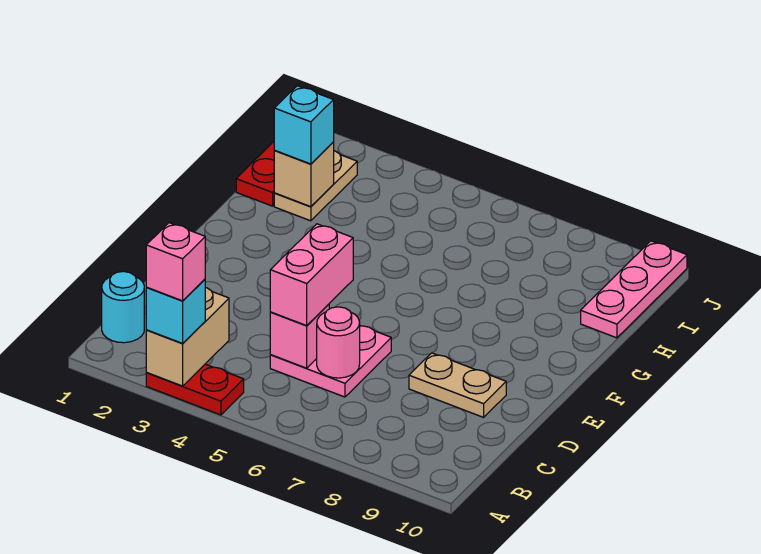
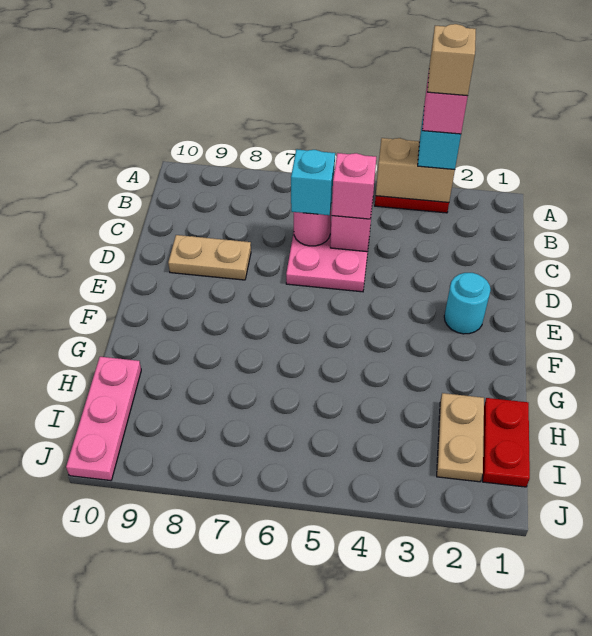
tan brick A3:B3 level 2 -> tan brick A3:A4 level 2
cyan round brick B1 level 1 -> cyan round brick E2 level 1
pink brick C5:D5 level 3 -> pink brick C5 level 3
tan brick H2 level 2 -> tan brick A3 level 5
cyan brick H2 level 3 -> cyan brick C6 level 3

